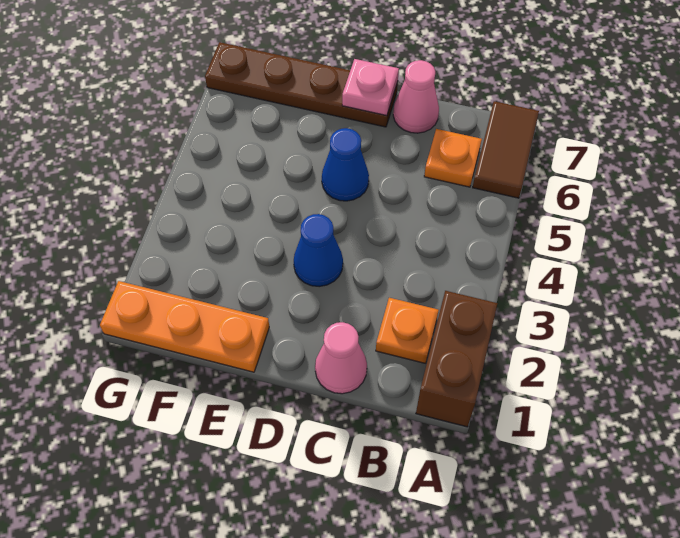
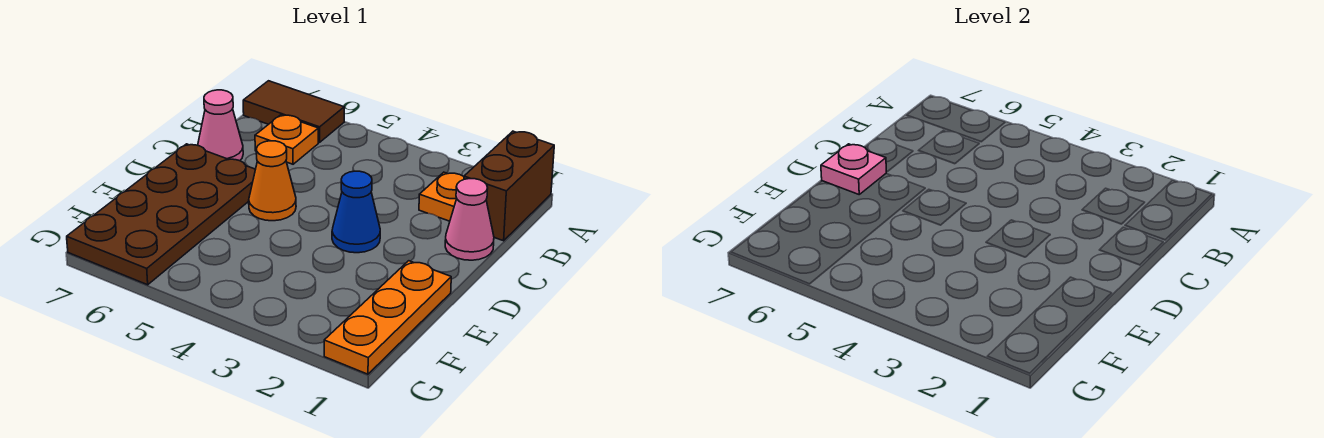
brown brick A1:A2 level 1 -> brown brick A1:B1 level 1
blue cone D5 level 1 -> orange cone D5 level 1
brown plate D7:G7 level 1 -> brown plate D6:G7 level 1

